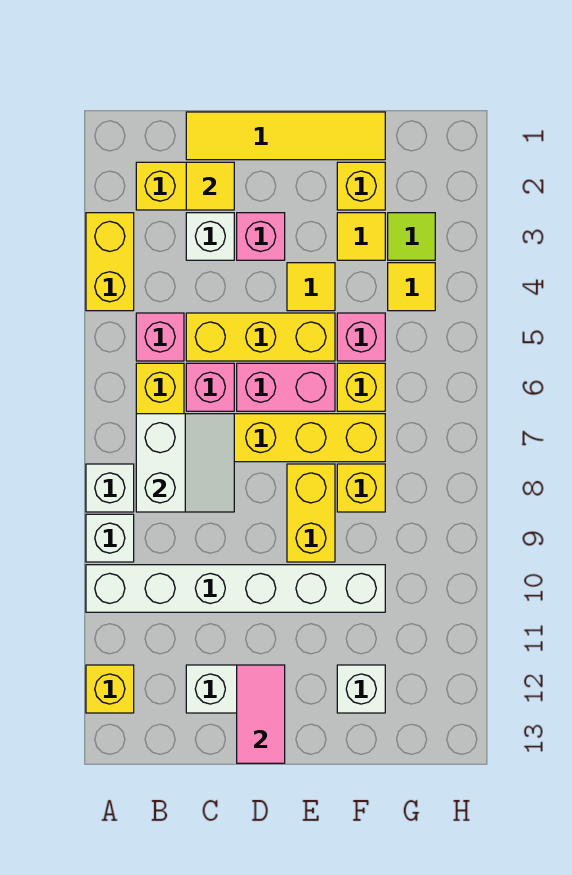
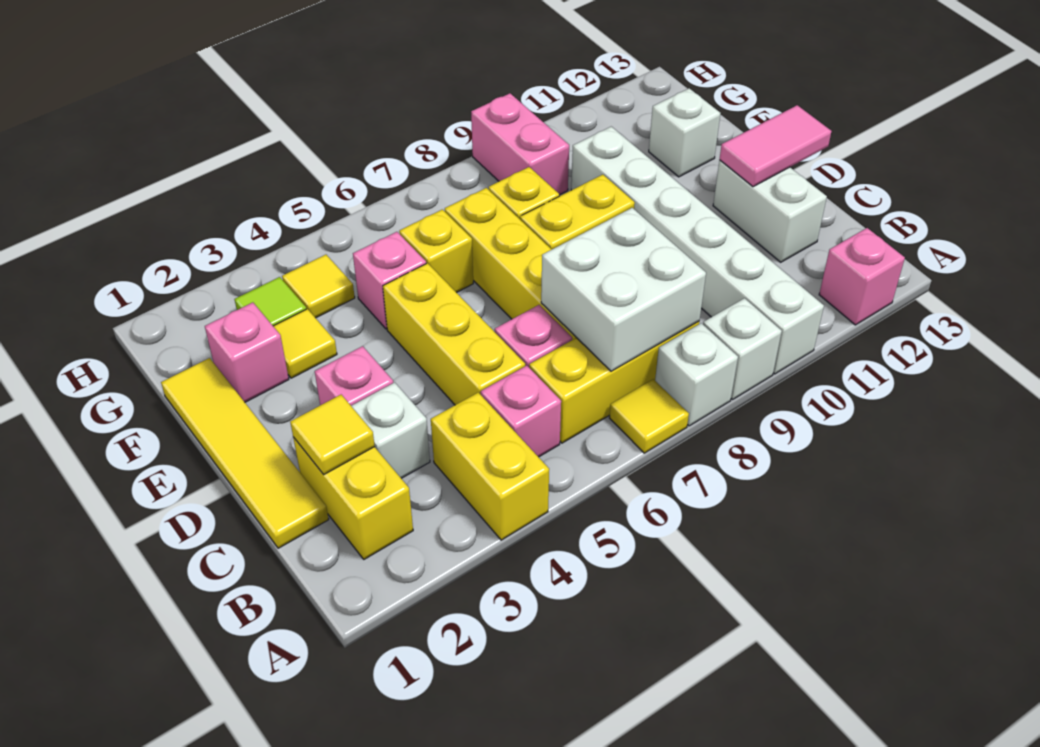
yellow brick A3:A4 level 1 -> yellow brick A4:B4 level 1
yellow brick A12 level 1 -> pink brick A12 level 1
white slope B7:C8 level 2 top B -> white brick B7:C8 level 2
pink brick D6:E6 level 1 -> pink brick G9:H9 level 1
yellow tile E4 level 1 -> yellow tile A7 level 1
yellow brick F2 level 1 -> pink brick F2 level 1

